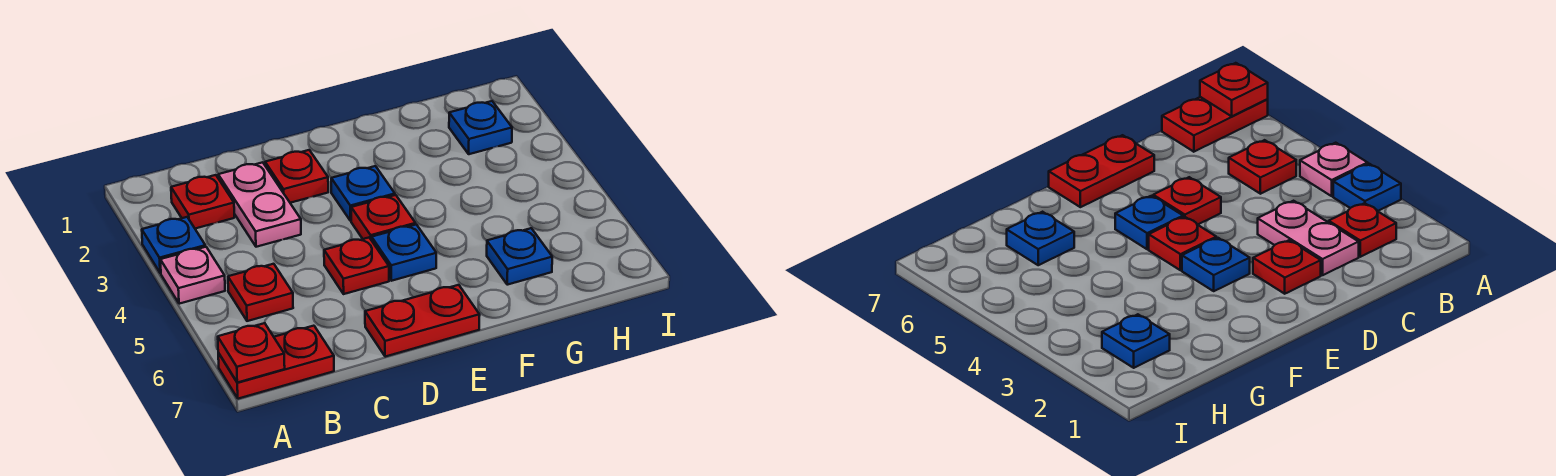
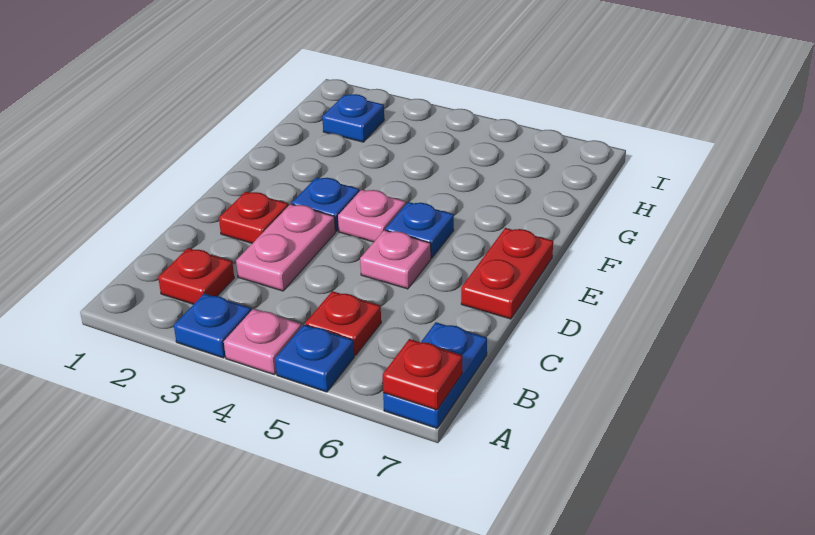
red plate A7:B7 level 1 -> blue plate A7:B7 level 1
pink plate C2:C3 level 1 -> pink plate C3:D3 level 1
red plate D5 level 1 -> pink plate D5 level 1
red plate E4 level 1 -> pink plate E4 level 1
blue plate G6 level 1 -> blue plate A5 level 1

